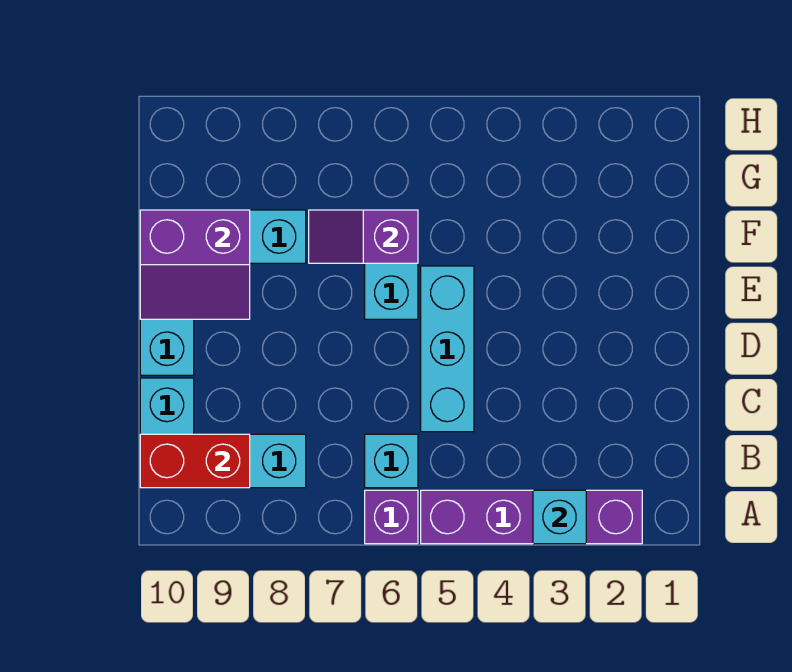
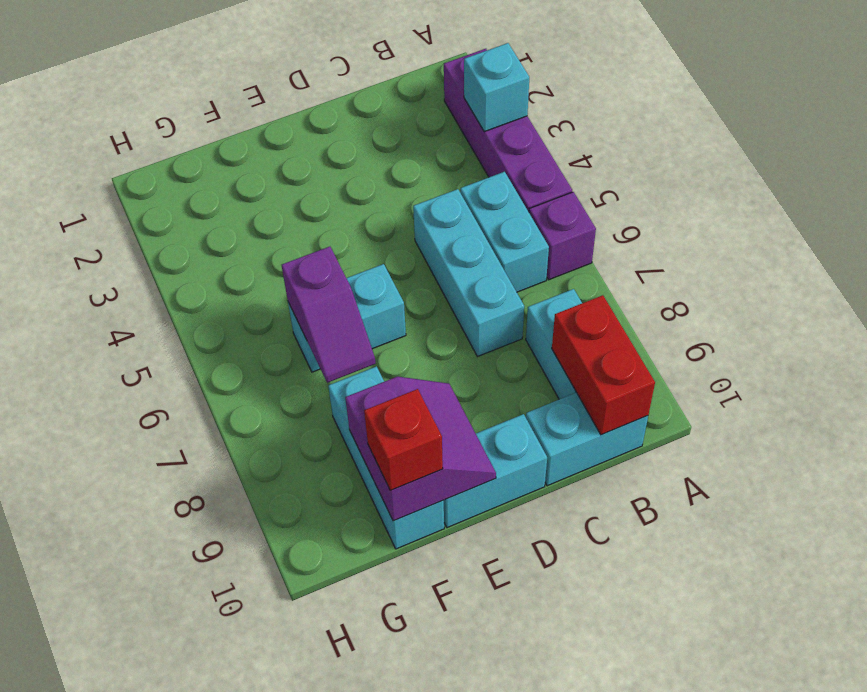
cyan brick B6 level 1 -> cyan brick B5:B6 level 1
cyan brick C5:E5 level 1 -> cyan brick C5:C7 level 1
none -> red brick F10 level 3

